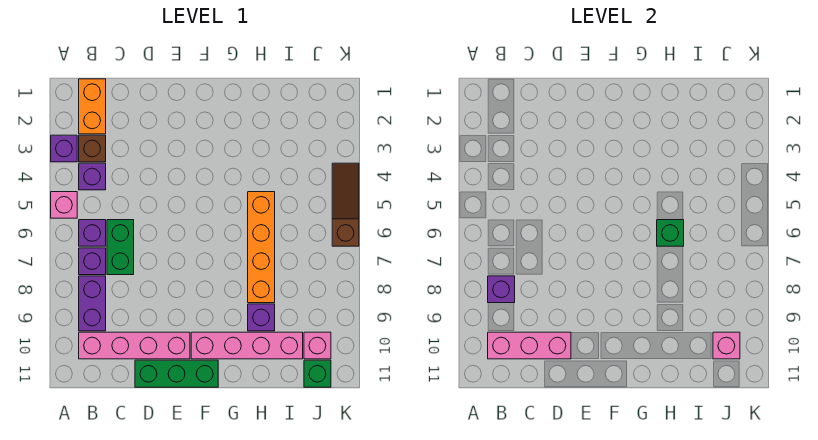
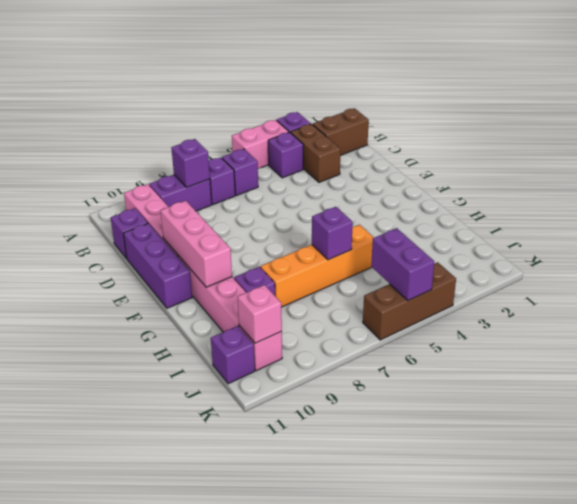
pink brick A5 level 1 -> pink brick A4:A5 level 1
orange brick B1:B2 level 1 -> brown brick B1:B2 level 1
brown brick B3 level 1 -> brown brick B3:C3 level 1
pink brick B10:D10 level 2 -> pink brick E10:G10 level 2
green brick C6:C7 level 1 -> none
none -> purple brick C11 level 1
green brick D11:F11 level 1 -> purple brick D11:F11 level 1
green brick H6 level 2 -> purple brick H6 level 2
none -> purple brick J5:K5 level 2
green brick J11 level 1 -> purple brick J11 level 1
brown slope K4:K6 level 1 top 6 -> brown brick K4:K6 level 1

